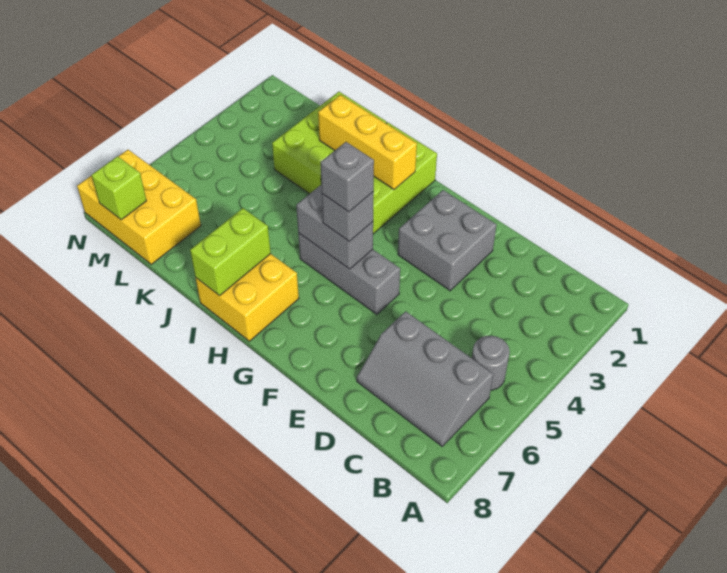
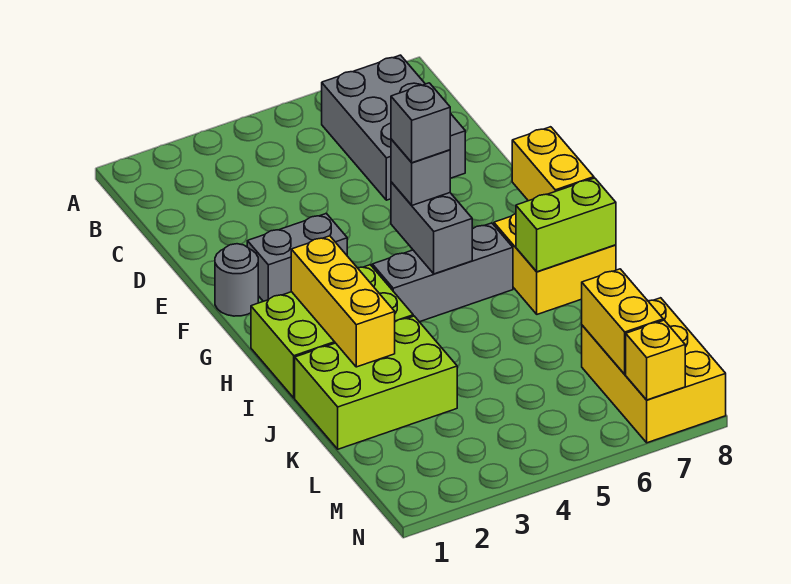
grey round brick B5 level 1 -> grey round brick F1 level 1
grey slope B6:D7 level 1 top 6 -> grey brick B6:D7 level 1
grey brick E2:F3 level 1 -> grey brick F2:F3 level 1
grey brick F5:H5 level 1 -> grey brick H4:H6 level 1
none -> yellow brick G8:H8 level 2
none -> yellow brick L7:M7 level 2
lime brick M8 level 2 -> none
none -> yellow brick N7 level 2

